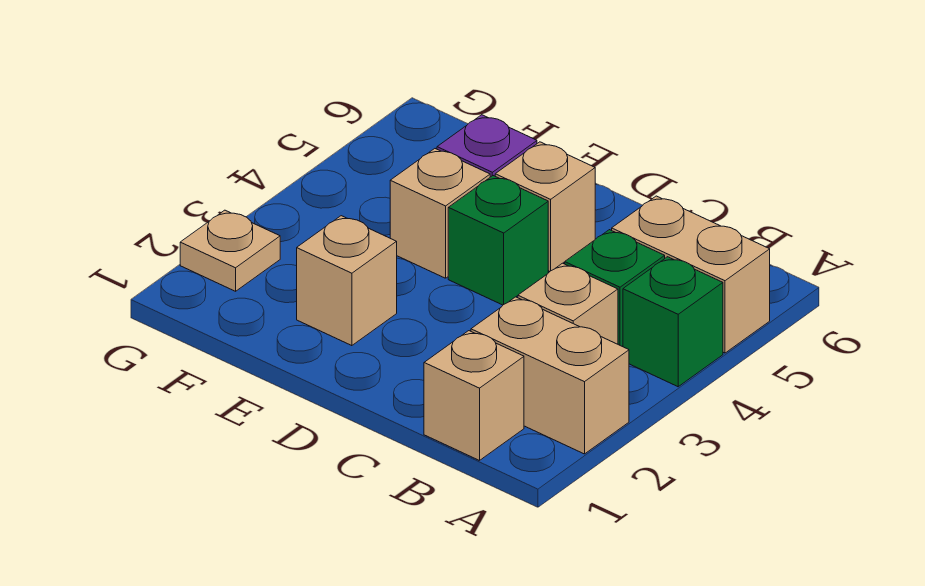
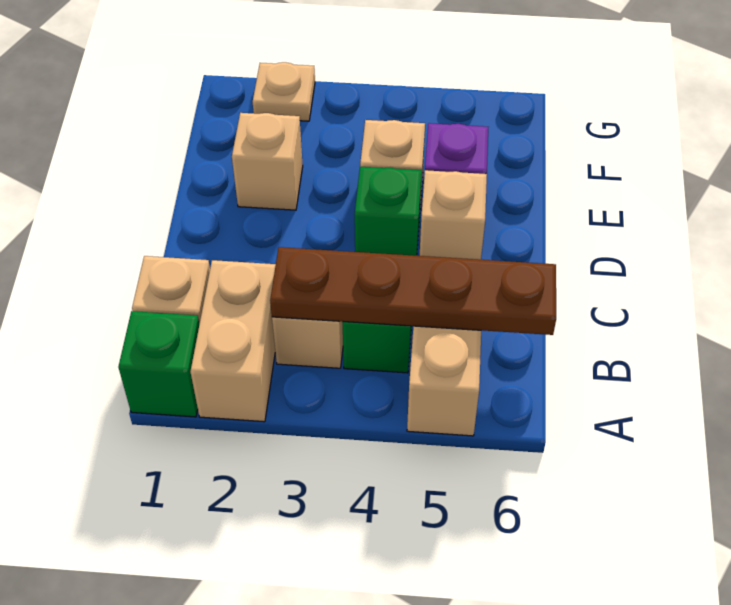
green brick A4 level 1 -> green brick A1 level 1
none -> brown plate B3:B6 level 2

